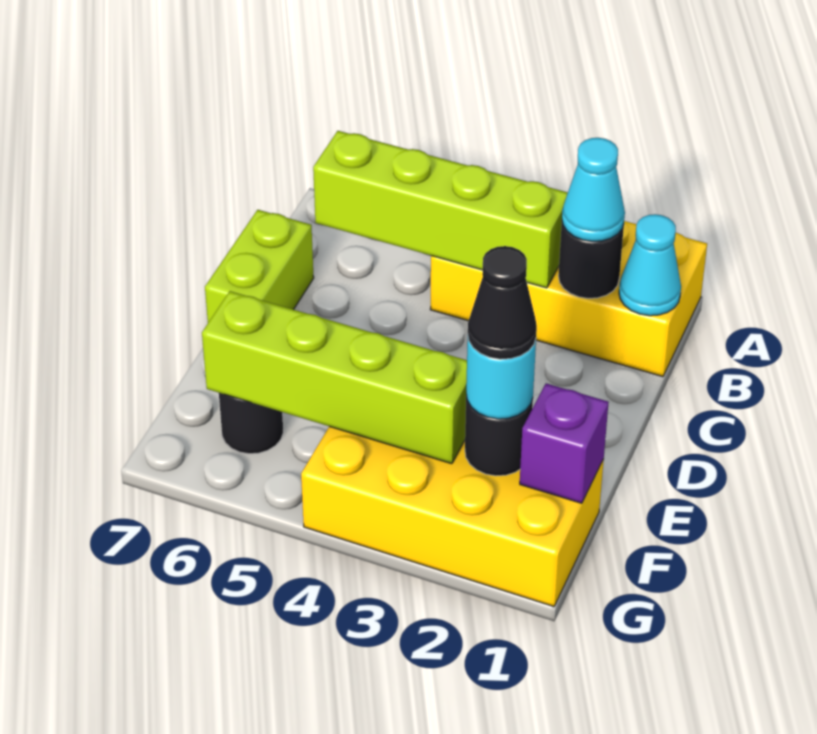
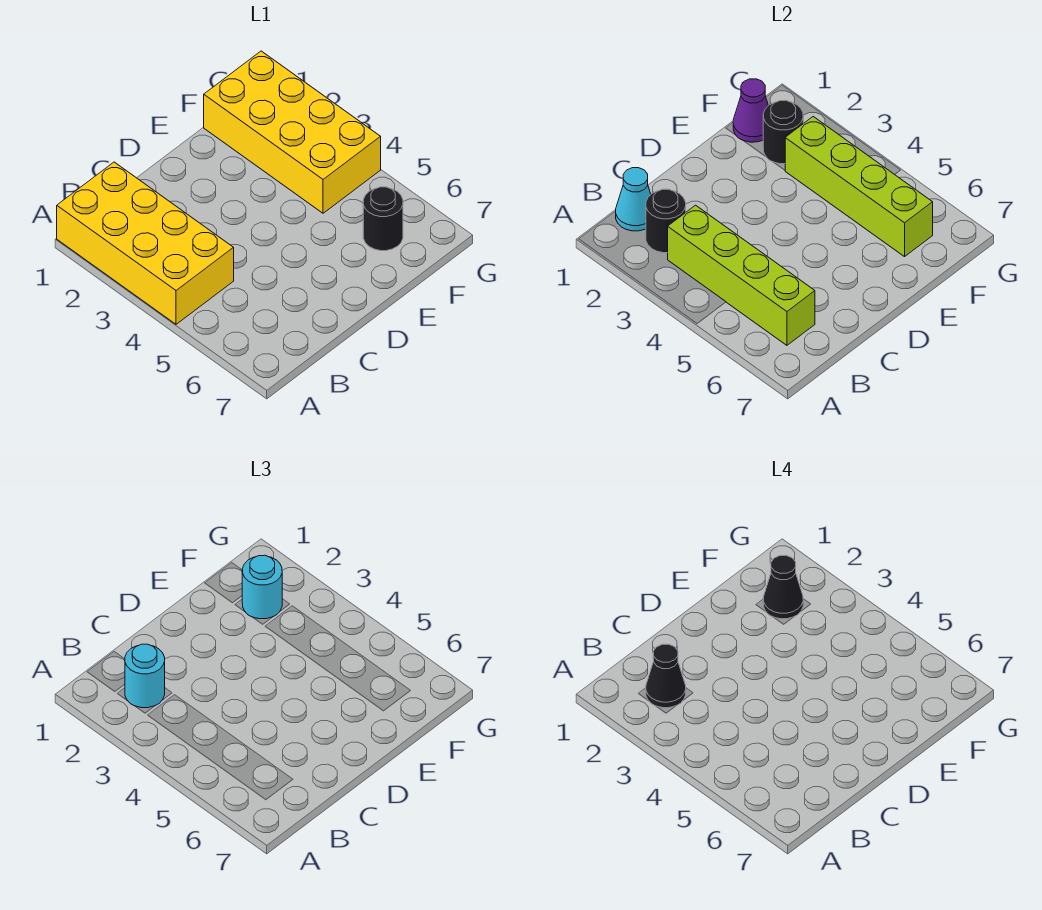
cyan cone B2 level 3 -> cyan round brick B2 level 3
none -> black cone B2 level 4
lime brick C7:D7 level 1 -> none
purple brick F1 level 2 -> purple cone F1 level 2

